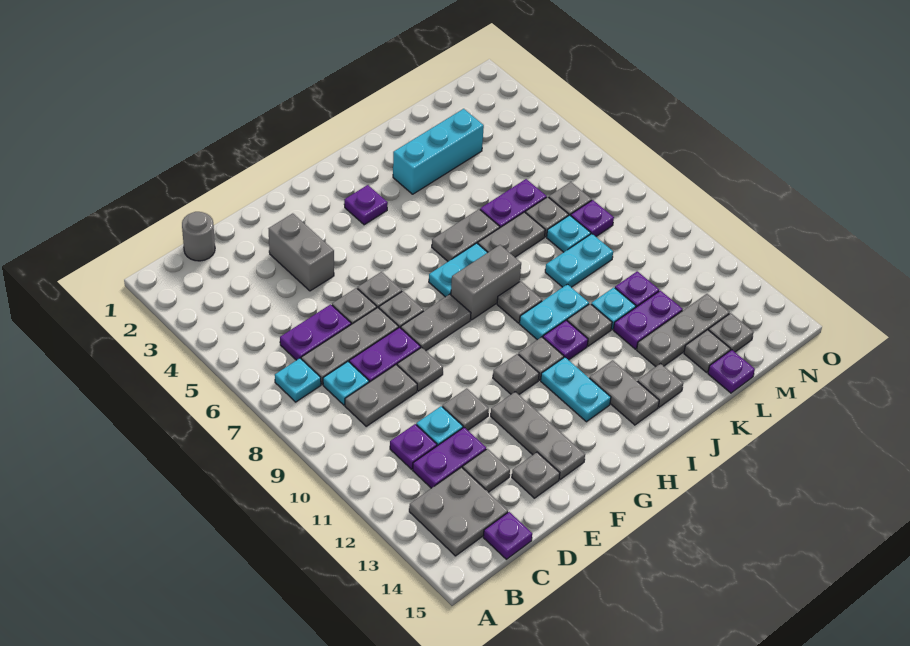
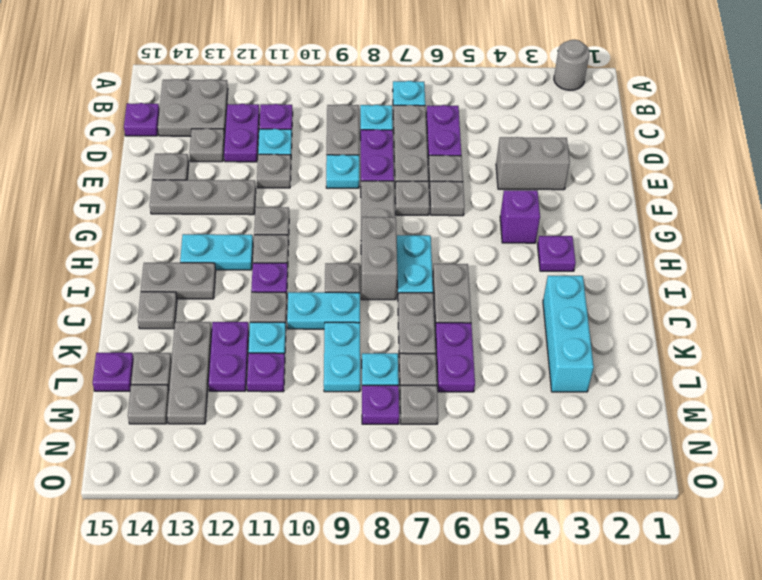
grey round brick C1 level 1 -> grey round brick A2 level 1
grey plate E9 level 1 -> cyan plate E9 level 1
none -> purple brick G4 level 1
cyan plate I10:J10 level 1 -> cyan plate J9:J10 level 1

